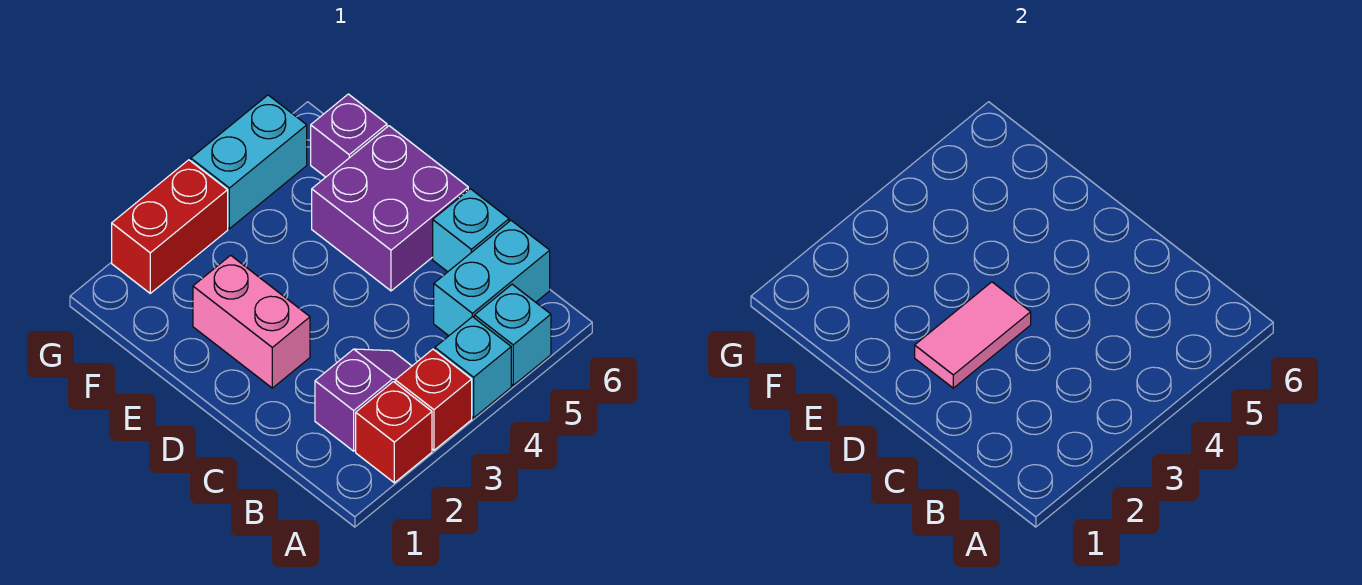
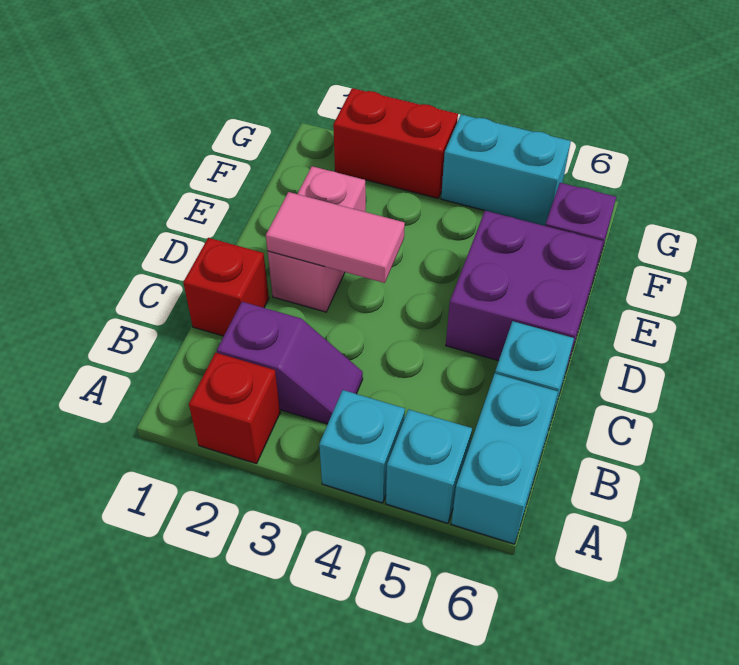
red brick A3 level 1 -> red brick C1 level 1
cyan brick B5:B6 level 1 -> cyan brick A6:B6 level 1

